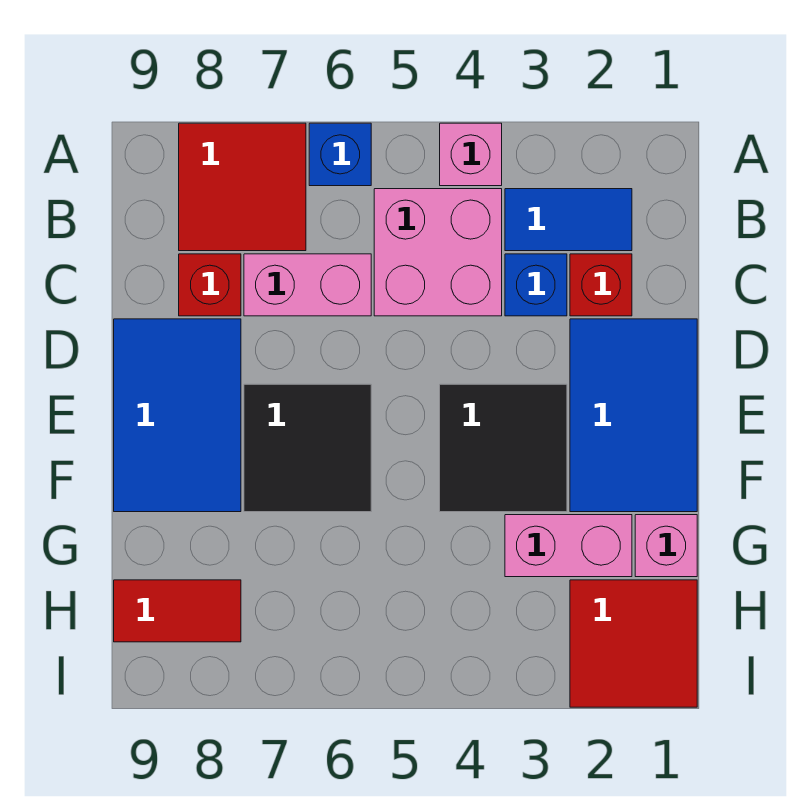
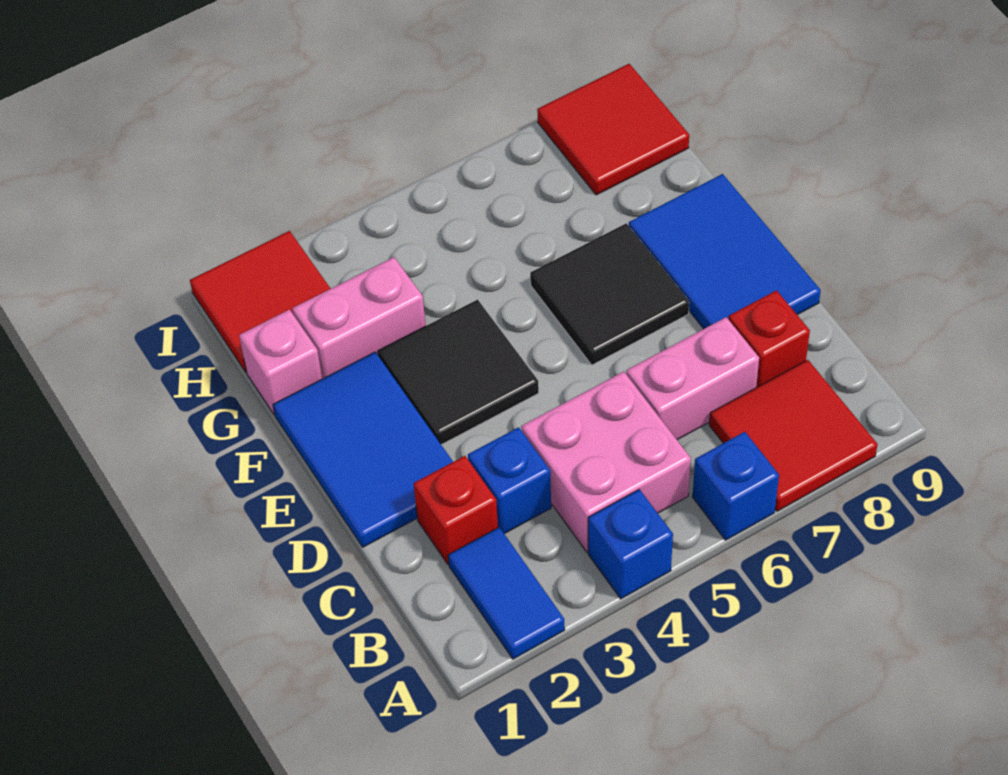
pink brick A4 level 1 -> blue brick A4 level 1
blue tile B2:B3 level 1 -> blue tile A2:B2 level 1
red tile H8:H9 level 1 -> red tile H8:I9 level 1

